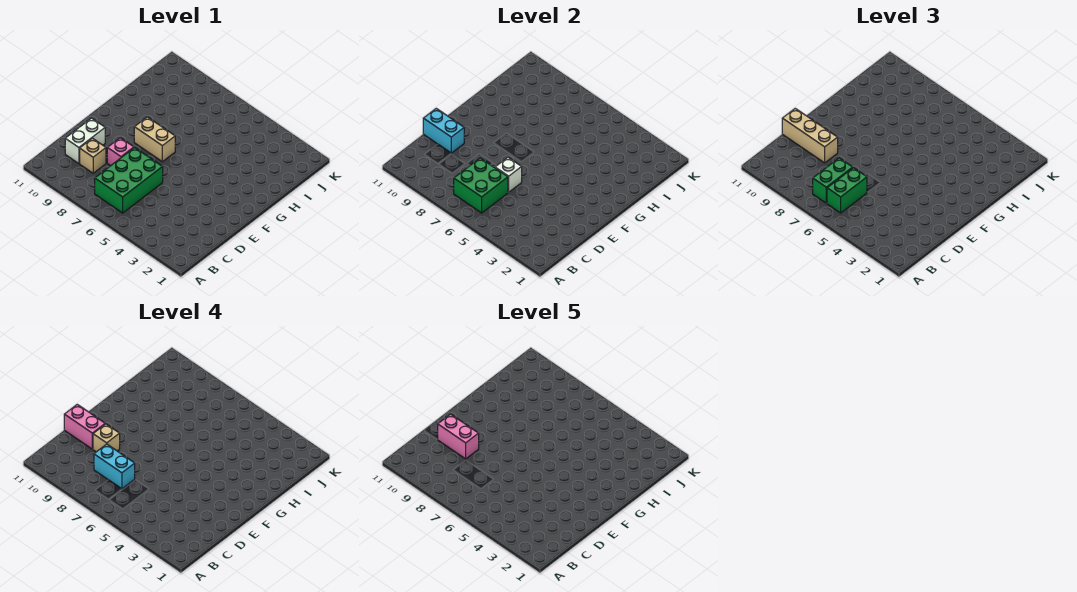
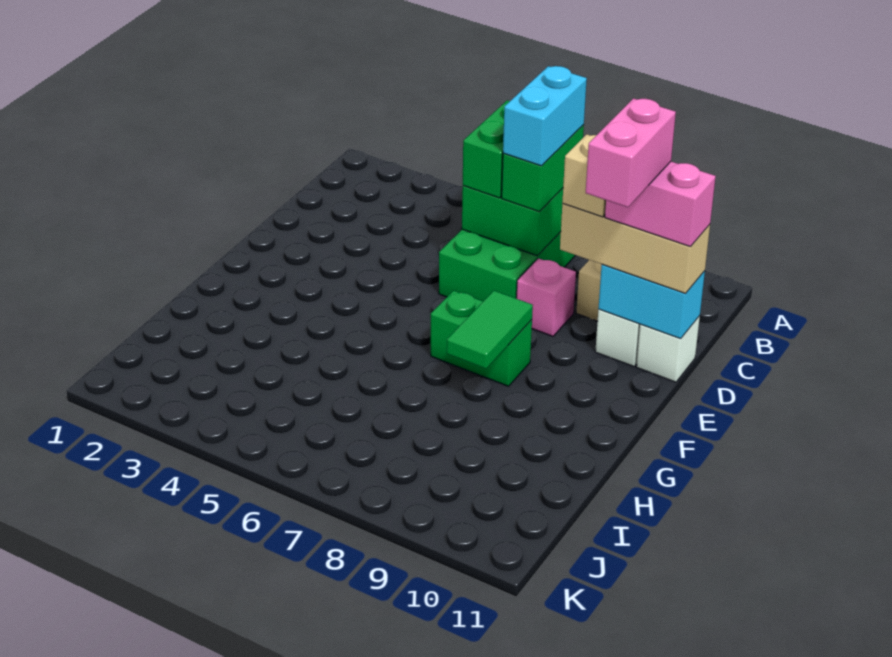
cyan brick C7:C8 level 4 -> cyan brick B7:C7 level 4
white brick D6 level 2 -> white brick D11 level 1
pink brick D9:D10 level 5 -> pink brick D10:E10 level 5
tan brick F7:F8 level 1 -> green brick F7:F8 level 1
none -> green tile F8:G8 level 2

